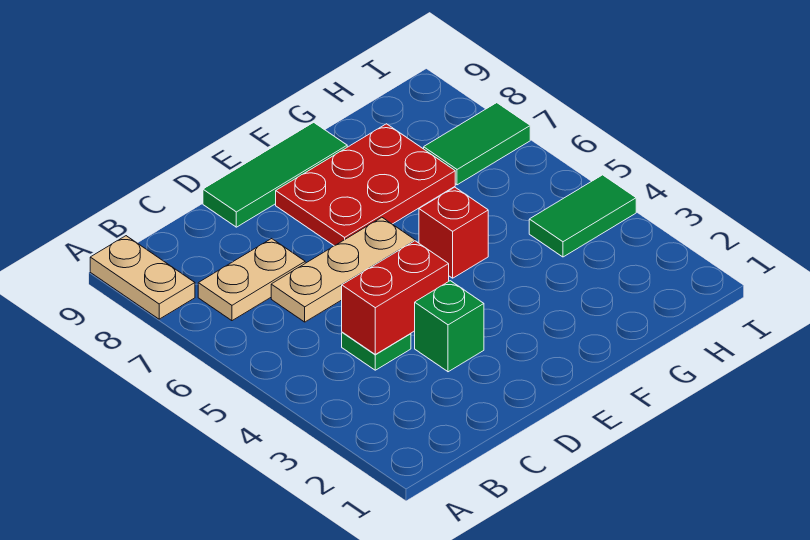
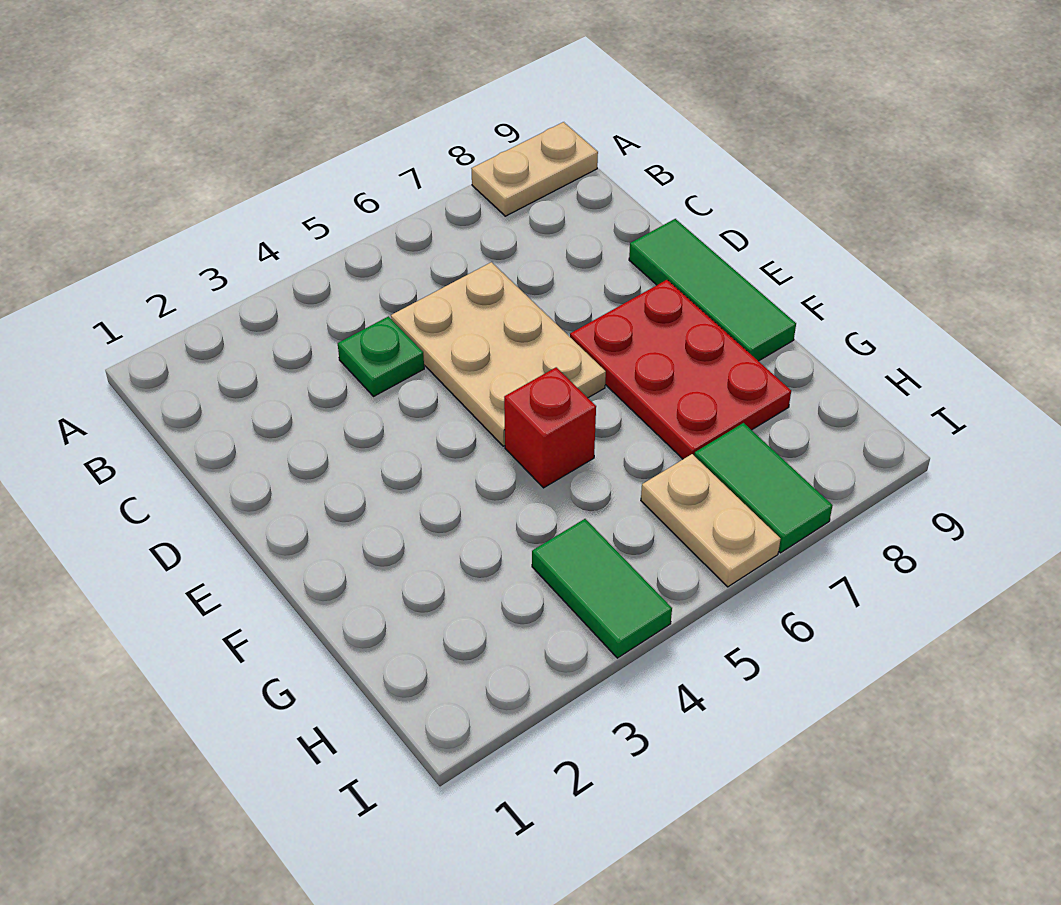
tan plate B7:C7 level 1 -> tan plate H6:I6 level 1
red brick C4:D4 level 2 -> none
tan plate C6:E6 level 1 -> tan plate C5:E6 level 1
green brick D3 level 1 -> none

